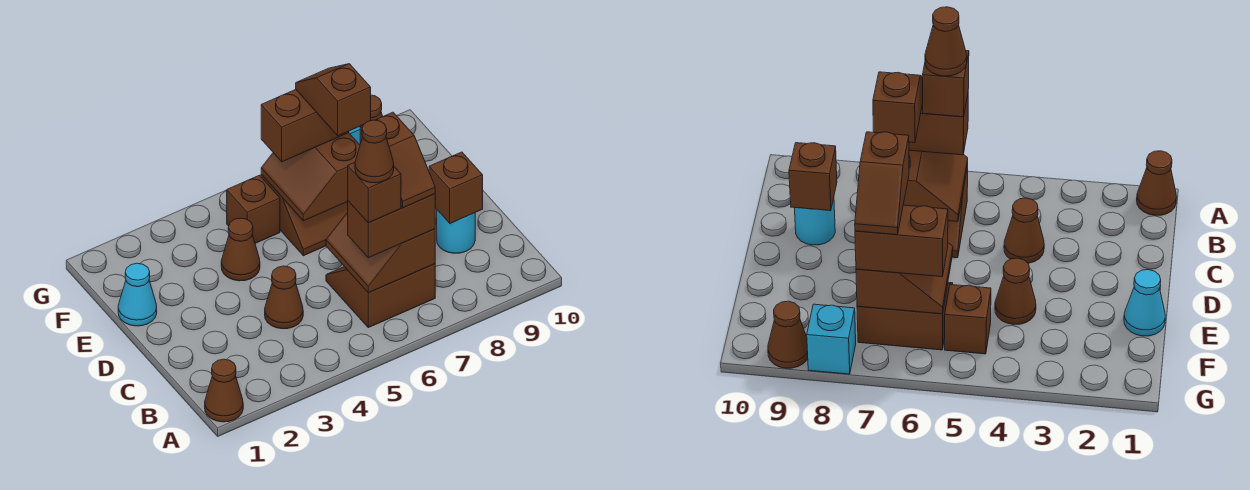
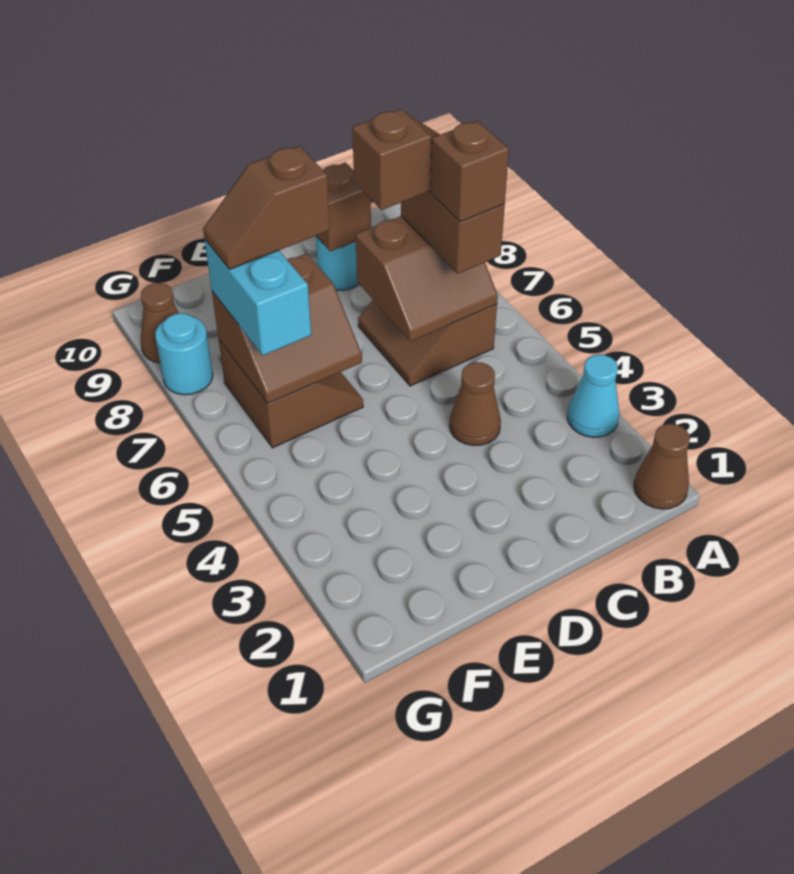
brown cone B6 level 5 -> none
cyan cone E1 level 1 -> cyan cone A3 level 1
brown cone E4 level 1 -> none
brown brick F5 level 1 -> none
brown brick F6:F7 level 3 -> cyan brick F6:F7 level 3
cyan brick G8 level 1 -> cyan round brick G8 level 1

